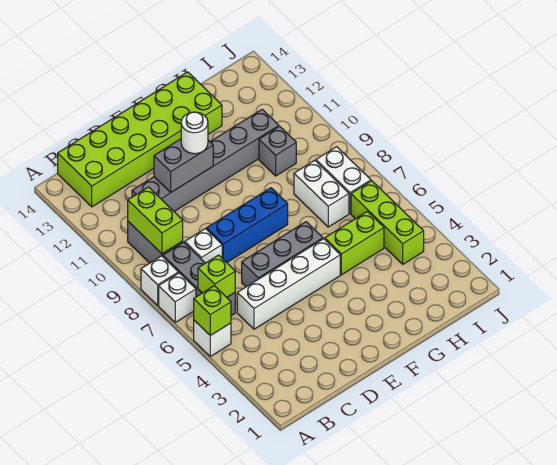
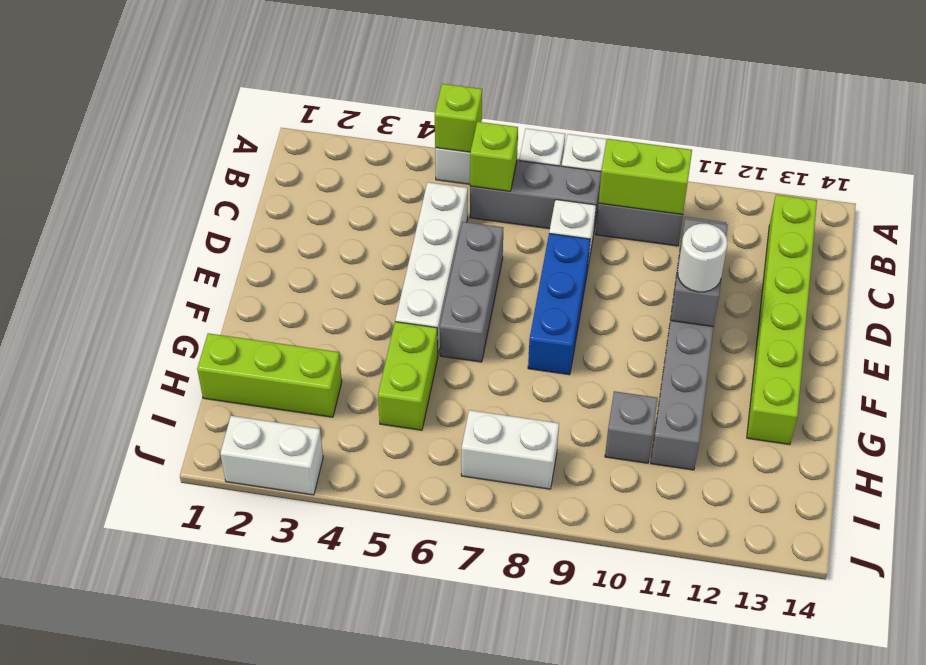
lime brick B13:G14 level 1 -> lime brick B13:G13 level 1
white brick H7:H8 level 1 -> white brick J2:J3 level 1
lime brick I4:I6 level 1 -> lime brick H1:H3 level 1

